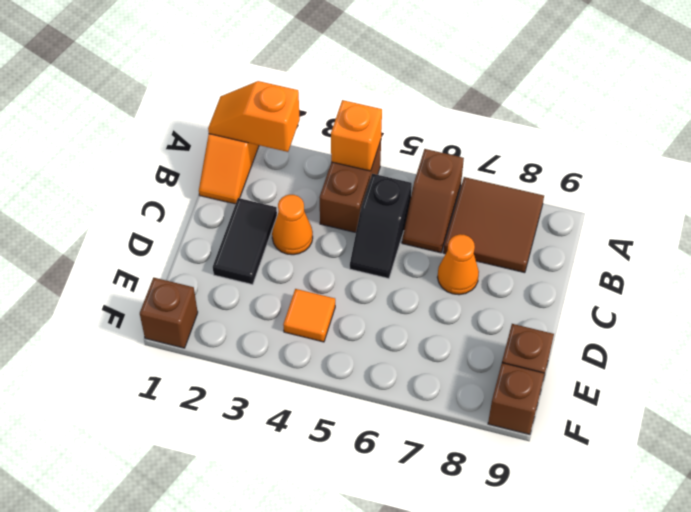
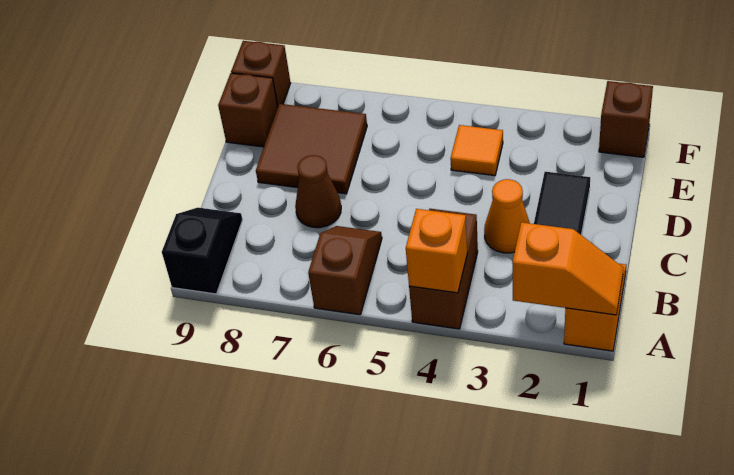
brown tile A7:B8 level 1 -> brown tile D7:E8 level 1
black slope B5:C5 level 1 top B -> black slope A9:B9 level 1 top A
orange cone C7 level 1 -> brown cone C7 level 1

